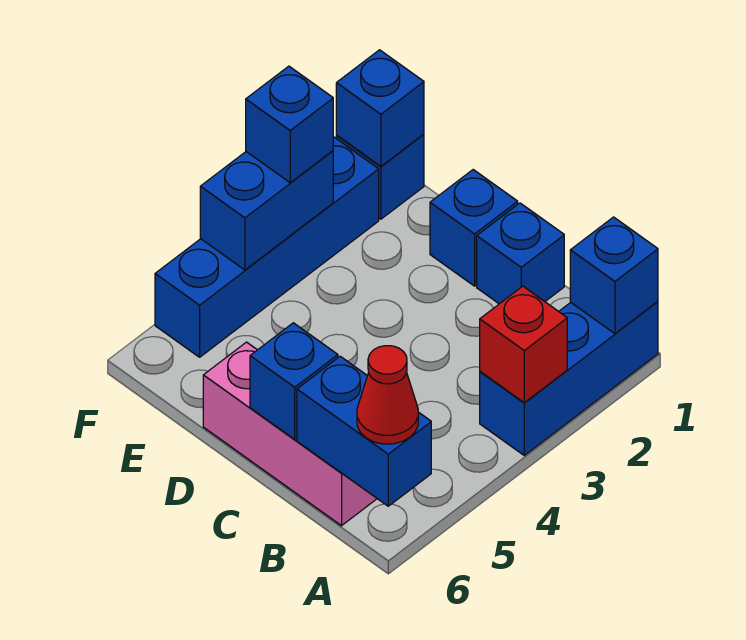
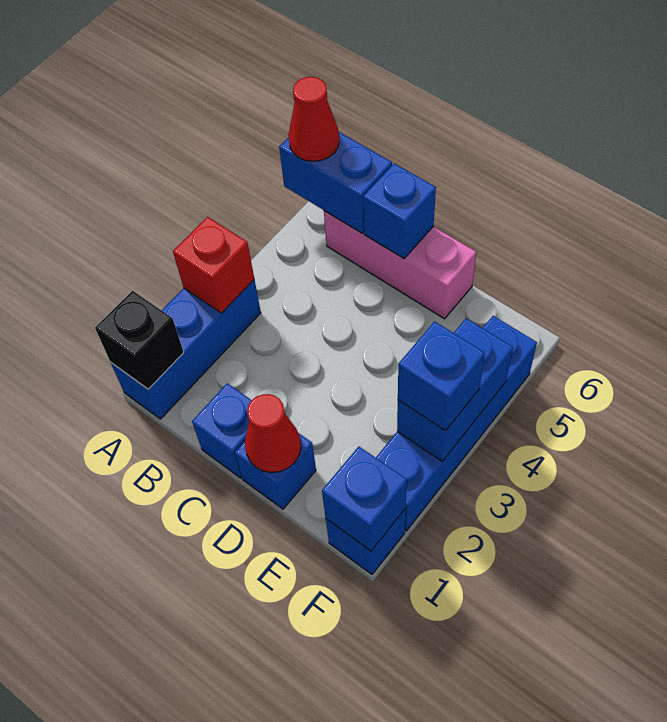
blue brick A1 level 2 -> black brick A1 level 2
none -> red cone D1 level 2

